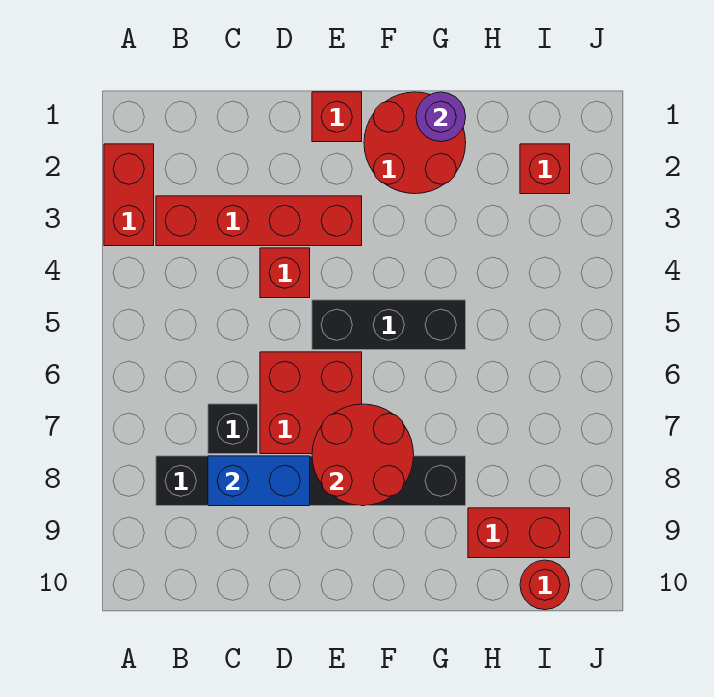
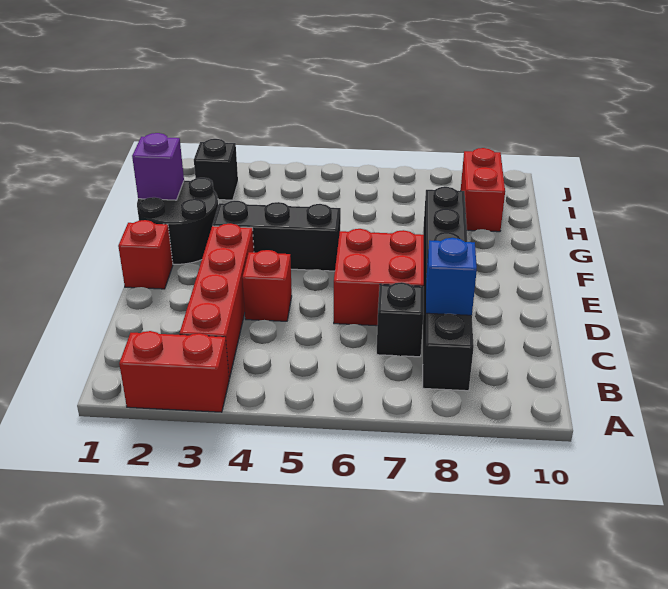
blue brick C8:D8 level 2 -> blue brick C8 level 2
black brick E5:G5 level 1 -> black brick F3:F5 level 1
red round brick E7:F8 level 2 -> none
red round brick F1:G2 level 1 -> black round brick F1:G2 level 1
purple round brick G1 level 2 -> purple brick G1 level 2
red brick I2 level 1 -> black brick I2 level 1
red round brick I10 level 1 -> none

